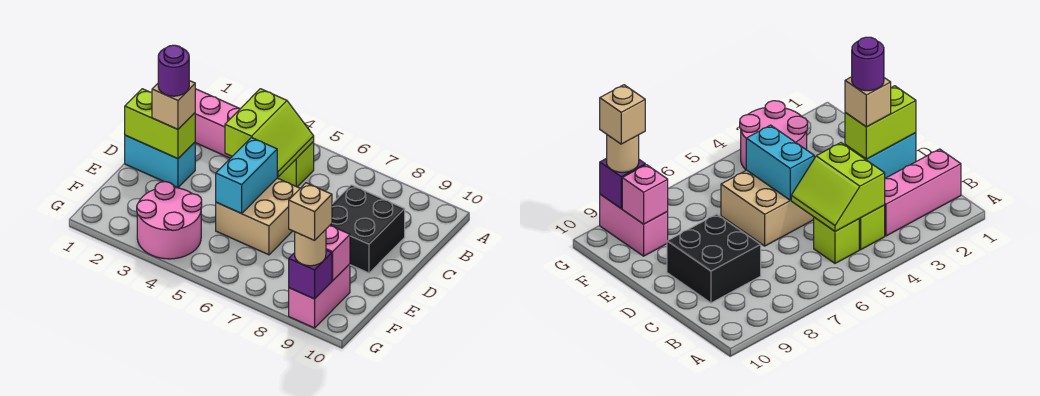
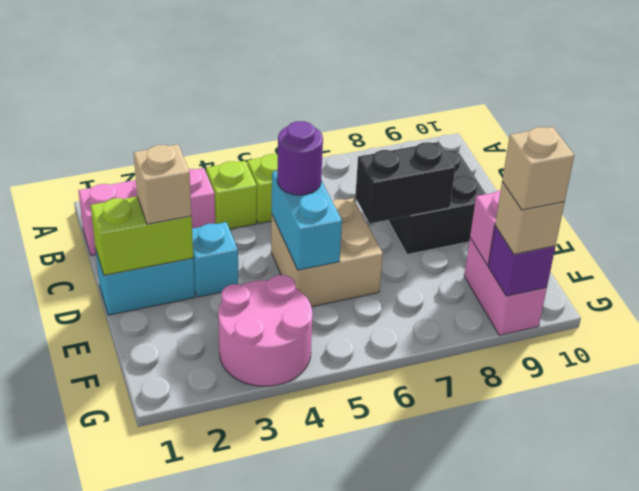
lime slope B4:C5 level 2 top 4 -> none
purple round brick D2 level 4 -> purple round brick D5 level 3
none -> cyan brick D3 level 1
none -> black brick D7:D8 level 2
tan round brick G9 level 3 -> tan brick G9 level 3

